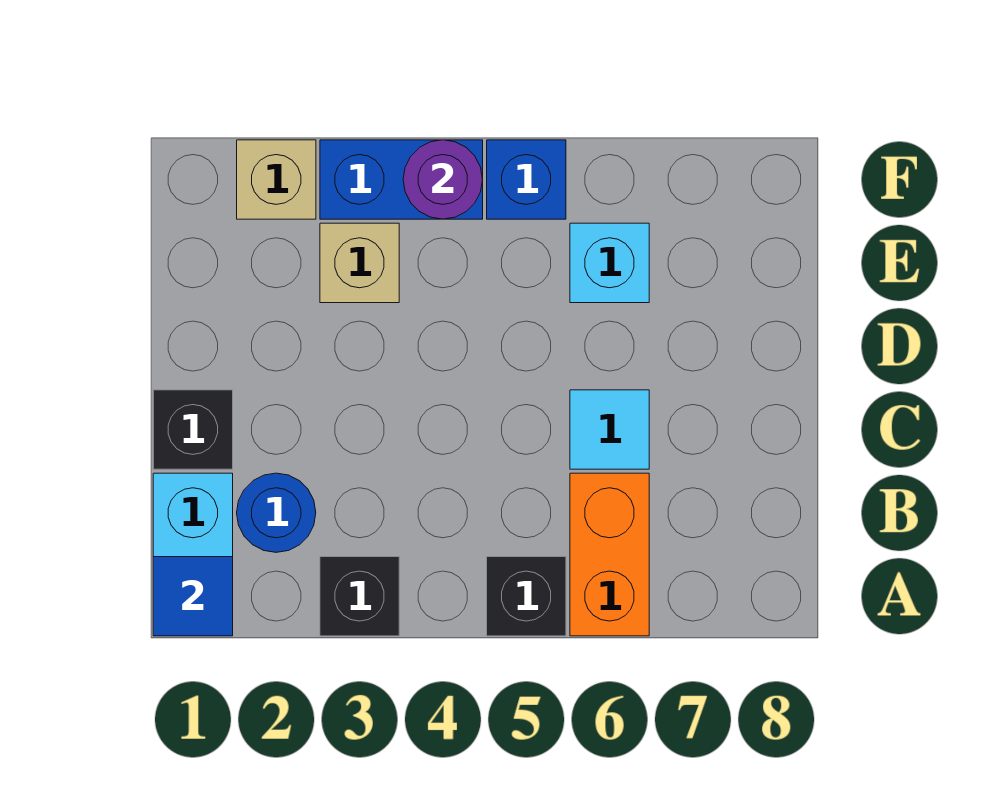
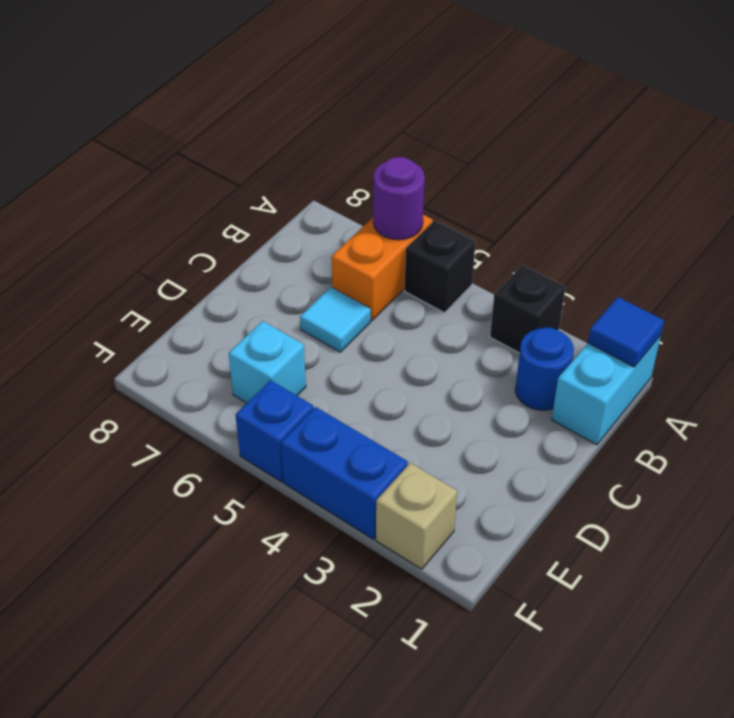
black brick C1 level 1 -> none
tan brick E3 level 1 -> none
purple round brick F4 level 2 -> purple round brick A6 level 2

